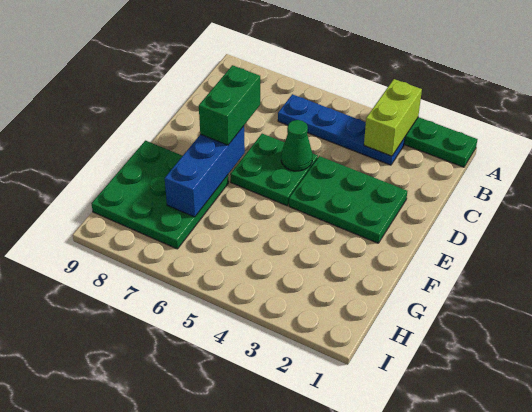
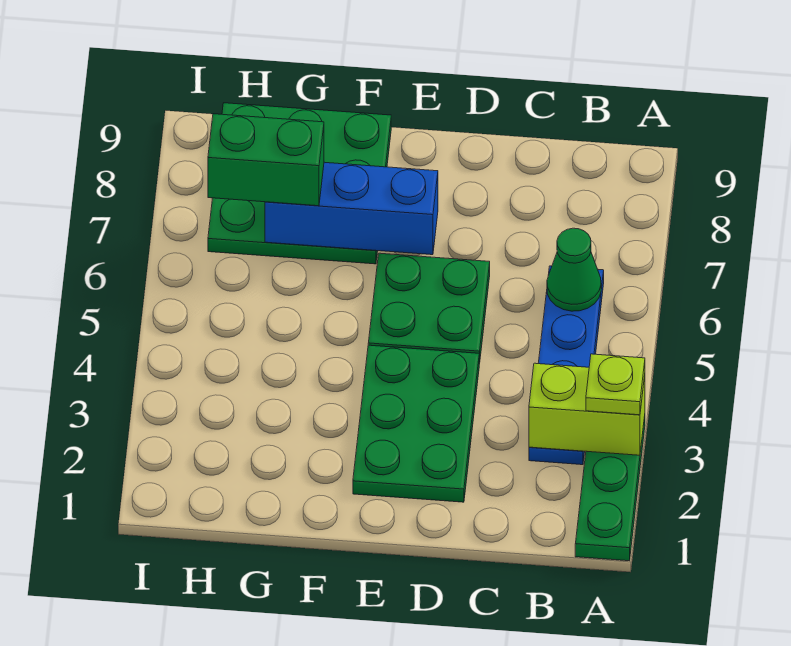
none -> lime plate A3 level 3
green cone D5 level 2 -> green cone B6 level 2
green brick D7:E7 level 3 -> green brick G7:H7 level 3

